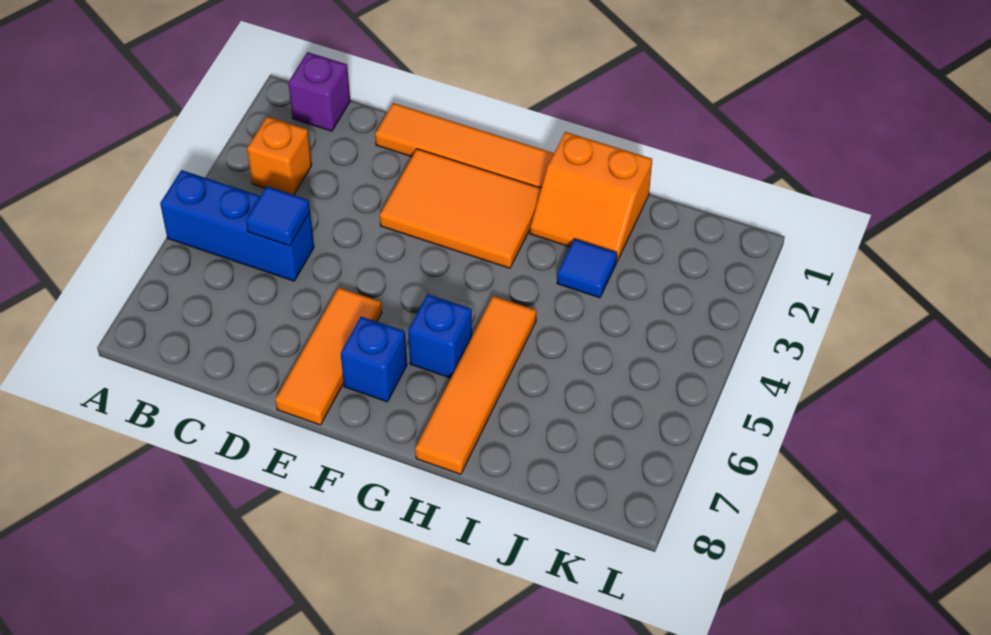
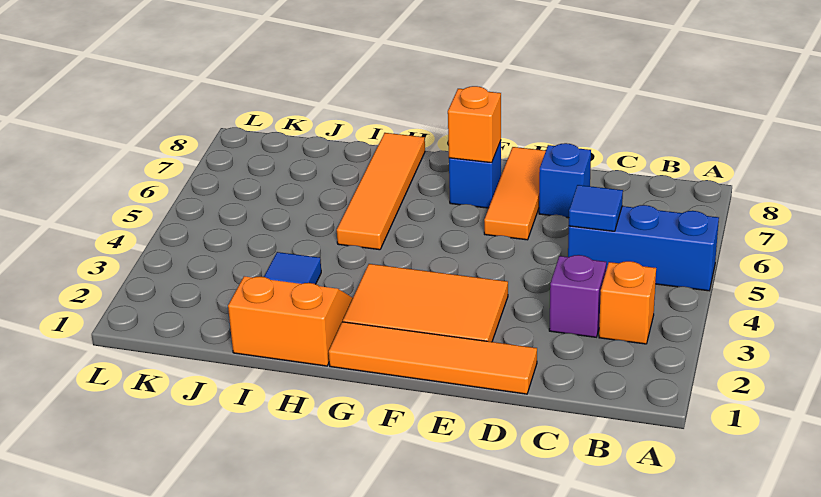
purple brick B1 level 1 -> purple brick C3 level 1
none -> orange brick F7 level 2
blue brick G6 level 1 -> blue brick D7 level 1

